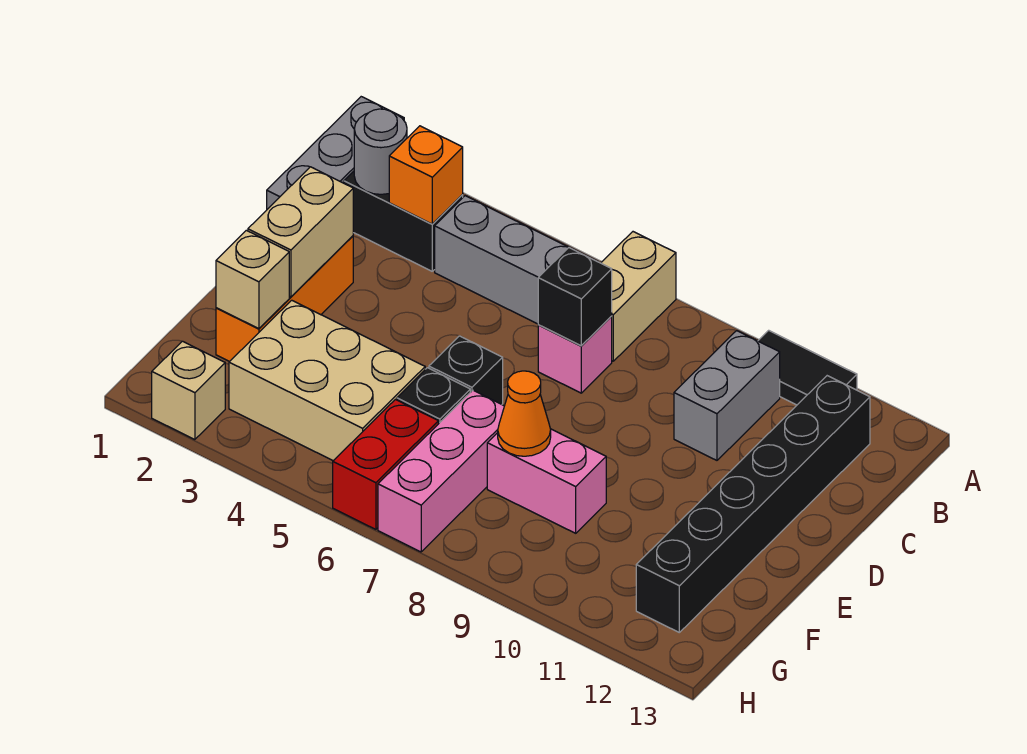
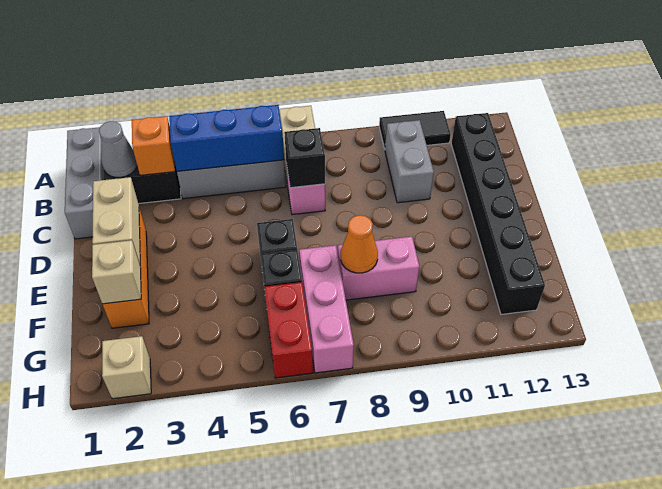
grey round brick B2 level 2 -> grey cone B2 level 2
none -> blue brick B4:B6 level 2
tan brick F3:G5 level 1 -> none

